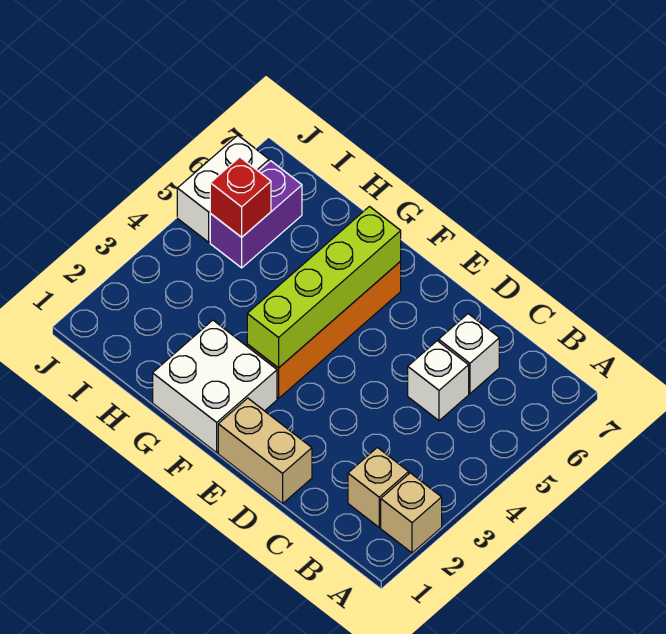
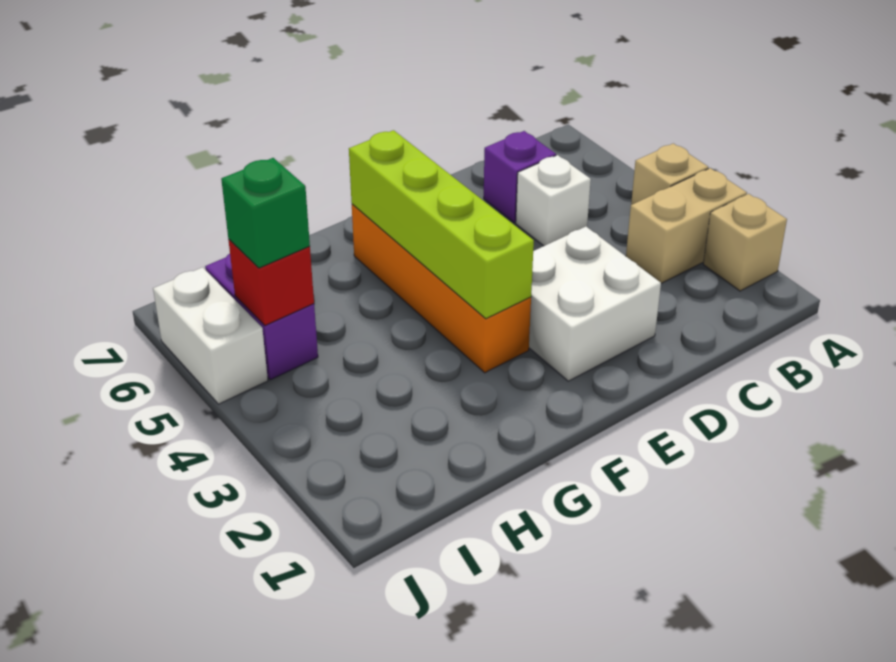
tan brick B2 level 1 -> tan brick A4 level 1
white brick C6 level 1 -> purple brick C6 level 1
tan brick D1:E1 level 1 -> tan brick A3:B3 level 1
white brick F1:G2 level 1 -> white brick D2:E3 level 1
none -> green brick I5 level 3

